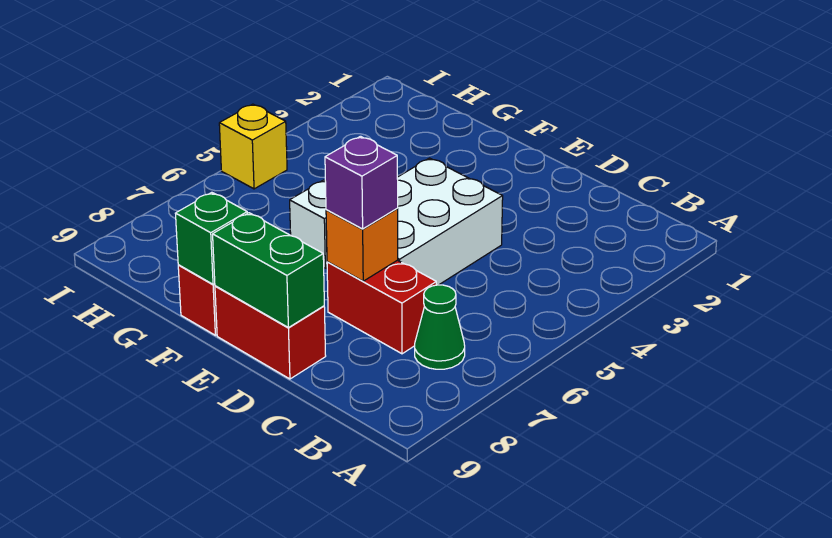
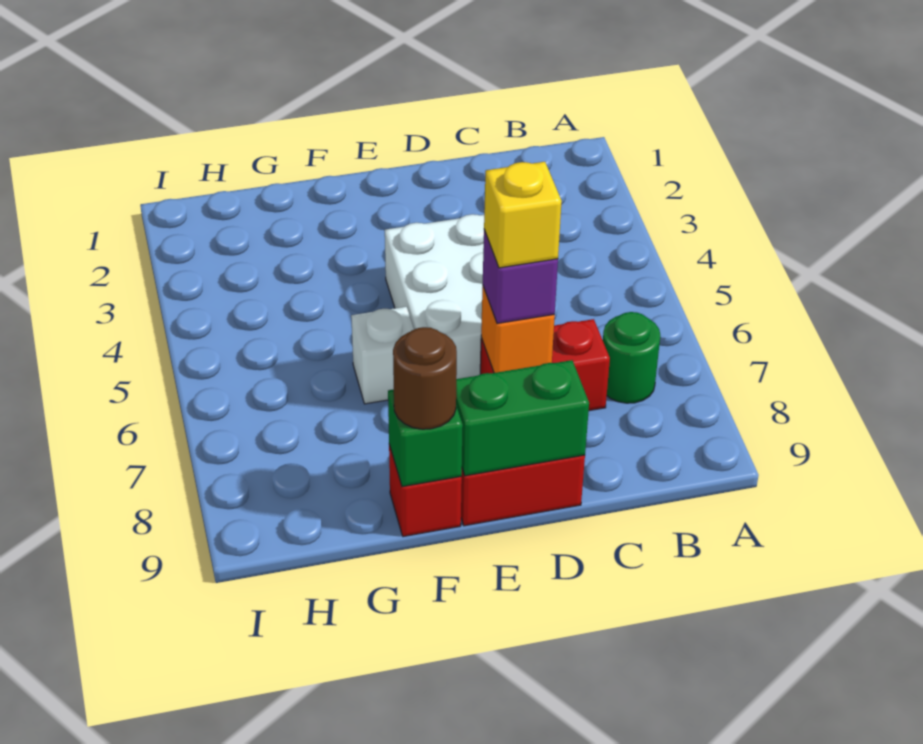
green cone B7 level 1 -> green round brick B7 level 1
none -> brown round brick F9 level 3
yellow brick I5 level 1 -> yellow brick D7 level 4

